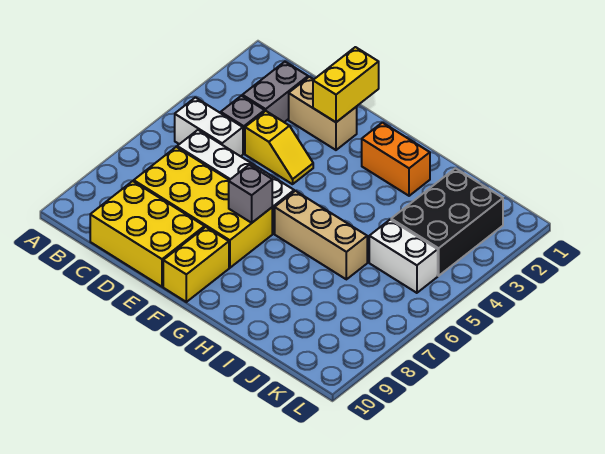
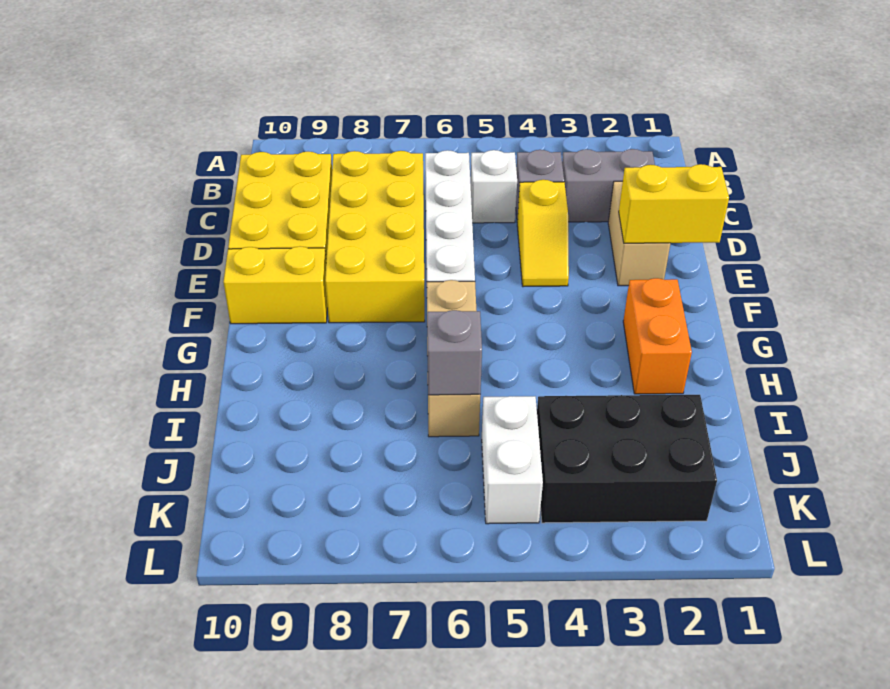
white brick B5:C5 level 1 -> white brick C5 level 1
grey brick F7 level 2 -> grey brick I6 level 2

